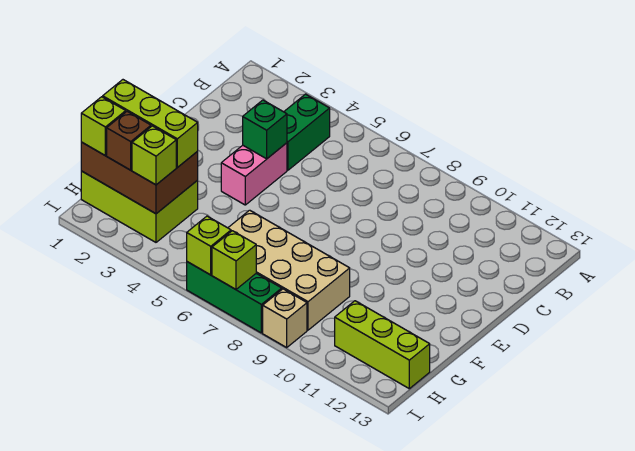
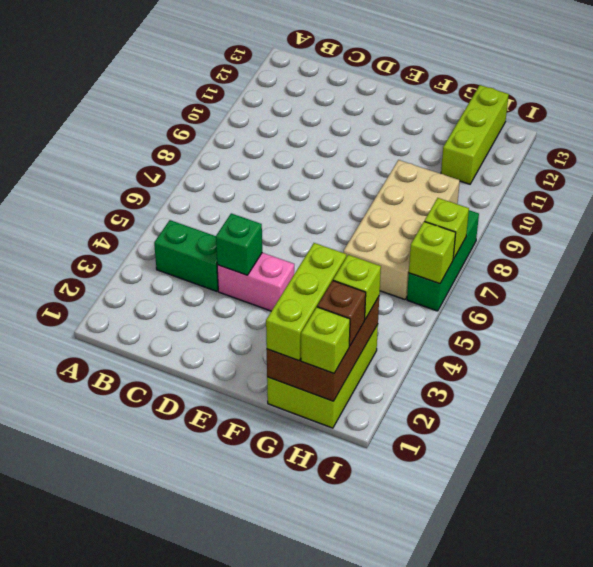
tan brick I9 level 1 -> none

